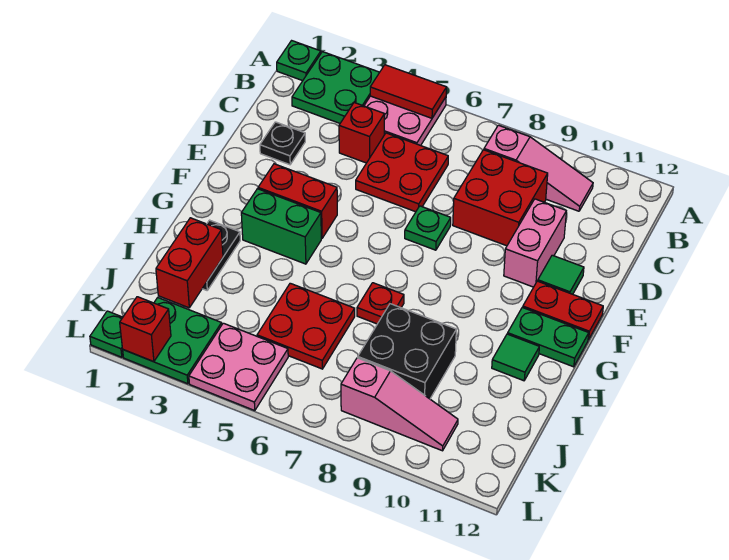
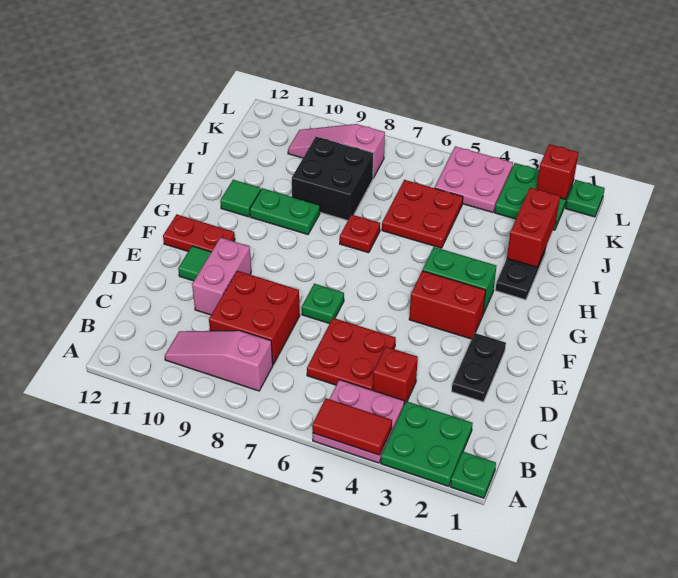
black plate D2 level 1 -> black plate D2:E2 level 1
green plate G11:G12 level 1 -> green plate H9:H10 level 1

